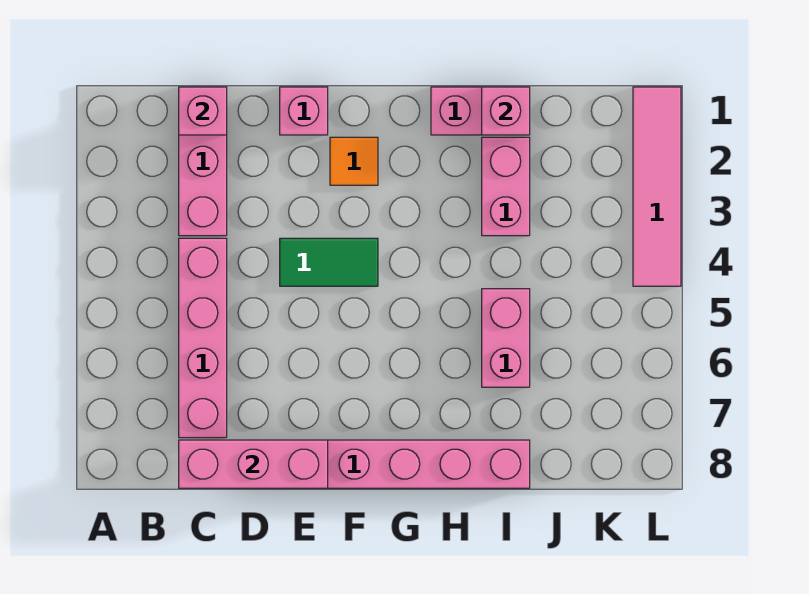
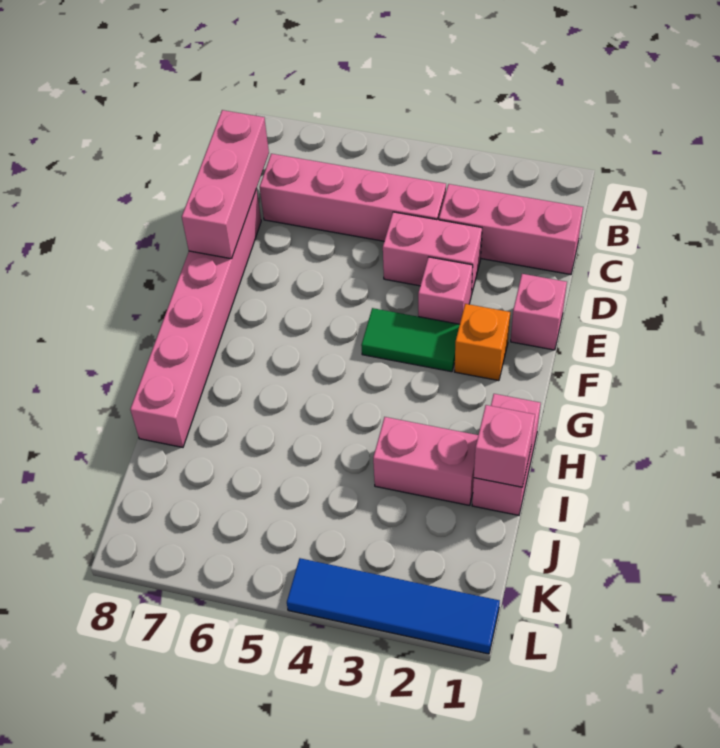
pink brick C1 level 2 -> pink brick E3 level 1
green tile E4:F4 level 1 -> green tile F3:F4 level 1
orange tile F2 level 1 -> orange brick F2 level 1
pink brick I5:I6 level 1 -> pink brick D3:D4 level 1
pink tile L1:L4 level 1 -> blue tile L1:L4 level 1

